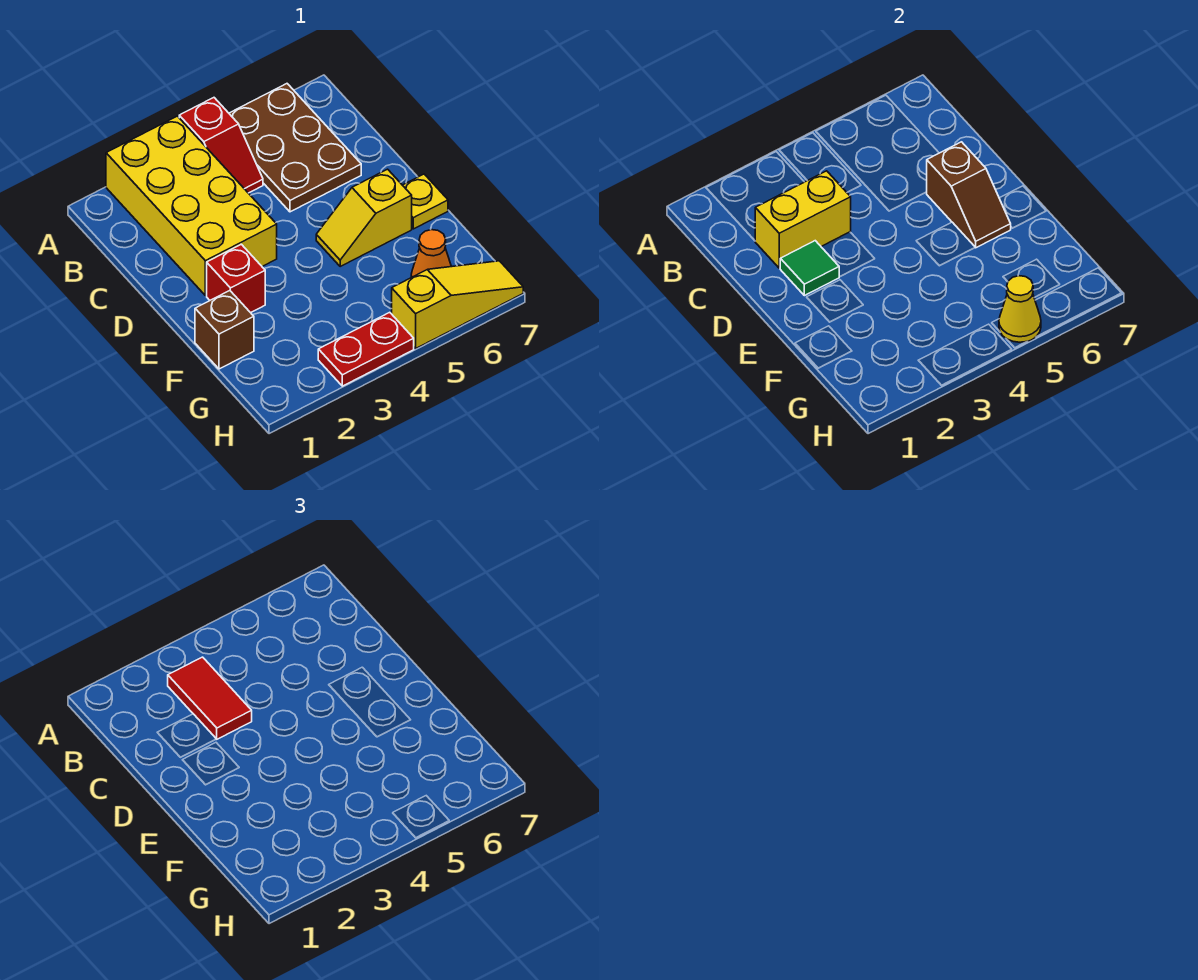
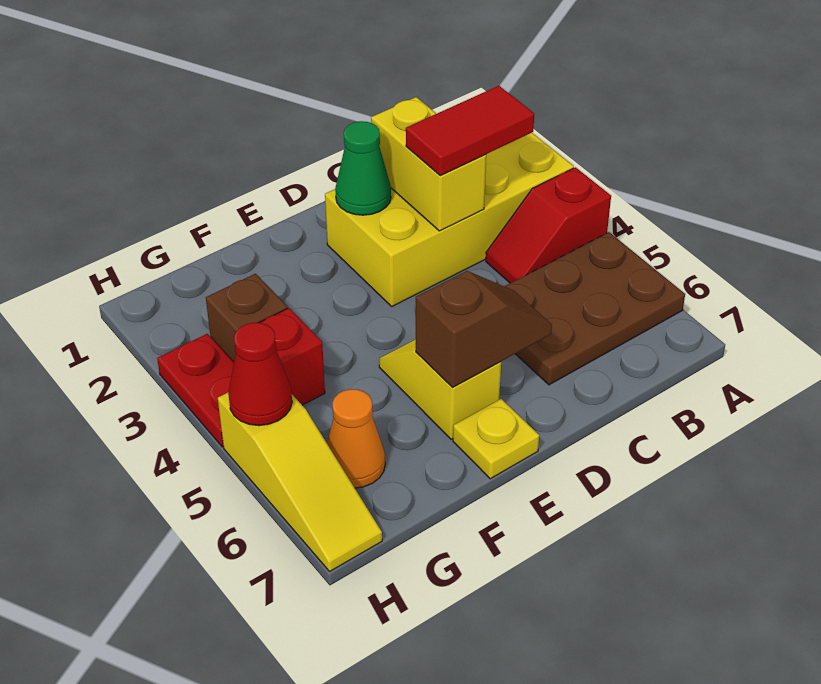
green tile D2 level 2 -> green cone D2 level 2
brown slope D6:E6 level 2 top D -> brown slope D6:E6 level 2 top E
red brick E2 level 1 -> red brick G4 level 1
brown brick F1 level 1 -> brown brick G3 level 1
yellow cone H5 level 2 -> red cone H5 level 2

